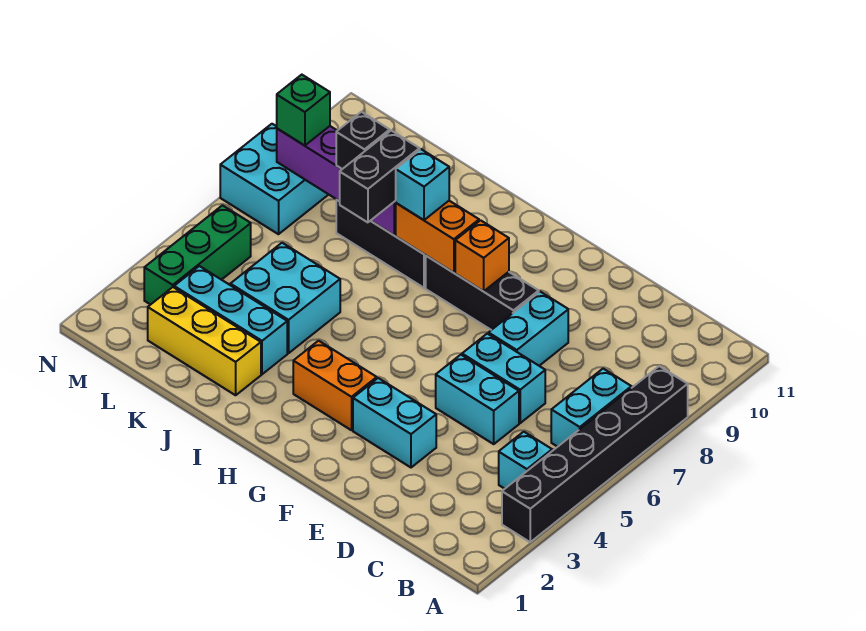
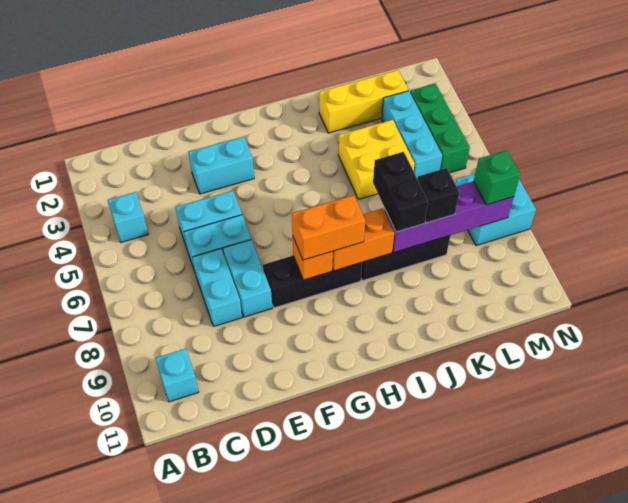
black brick A3:A8 level 1 -> none
cyan brick B6:B7 level 1 -> cyan brick D7:D8 level 1
orange brick G3:H3 level 1 -> orange brick G8:H8 level 3
cyan brick I8 level 3 -> cyan brick B10 level 1
cyan brick J3:L3 level 1 -> cyan brick L3:L5 level 1
cyan brick J4:K5 level 1 -> yellow brick J4:K5 level 1

